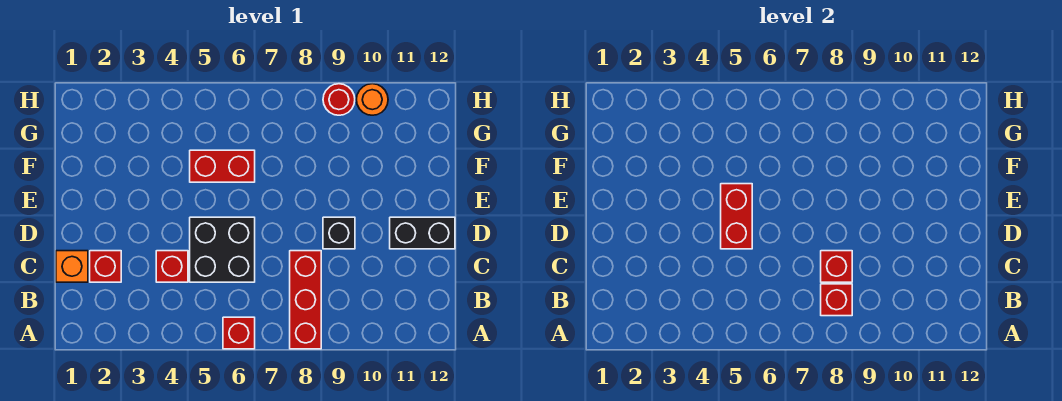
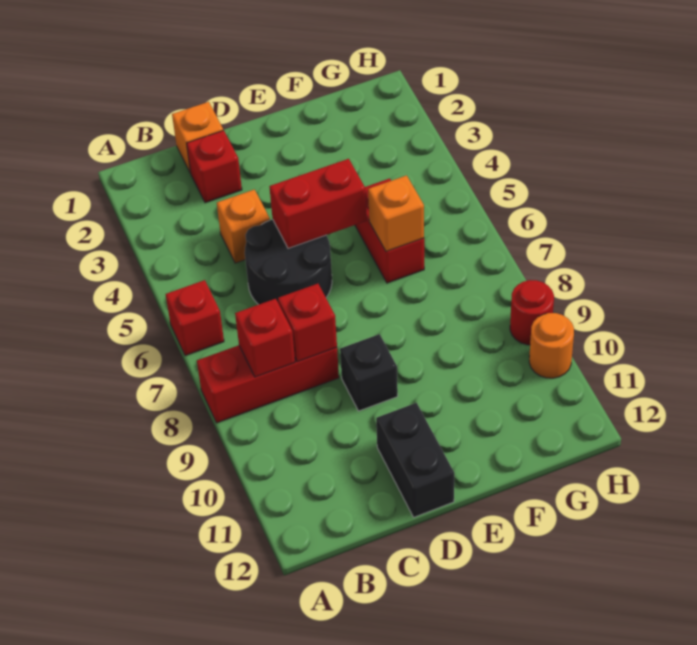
red brick C4 level 1 -> orange brick C4 level 1
black brick C5:D6 level 1 -> black round brick C5:D6 level 1
none -> orange brick F6 level 2

